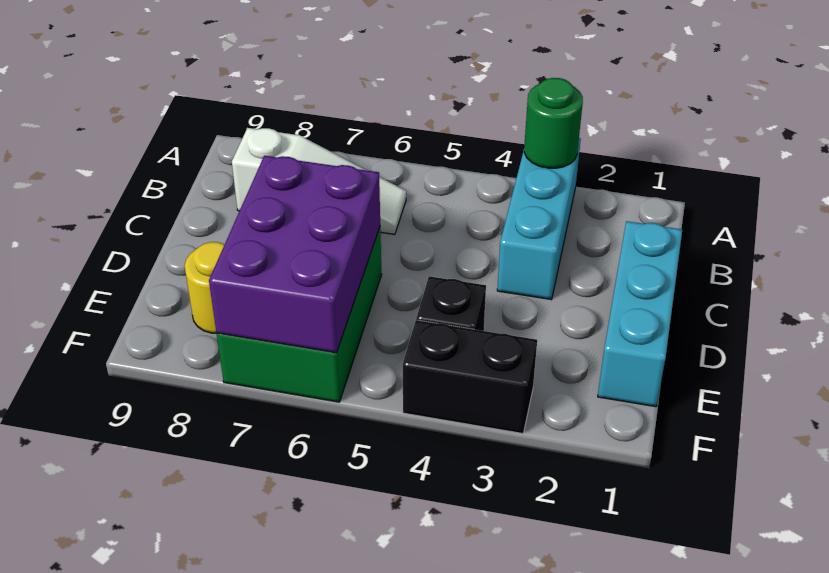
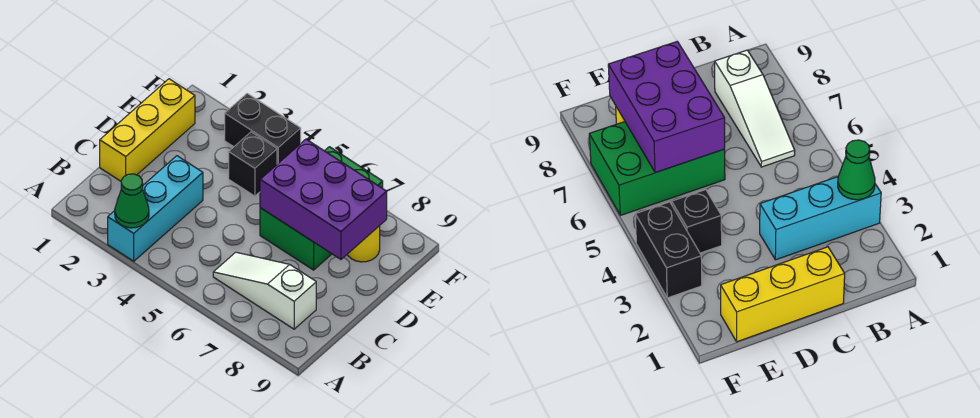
green round brick A3 level 2 -> green cone A3 level 2
cyan brick C1:E1 level 1 -> yellow brick C1:E1 level 1
purple brick D6:F7 level 2 -> purple brick D6:E8 level 2

